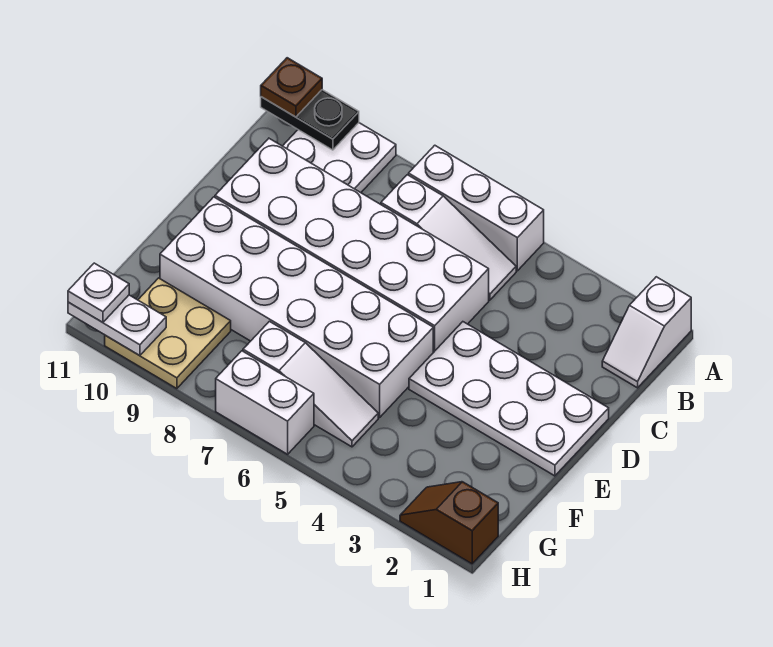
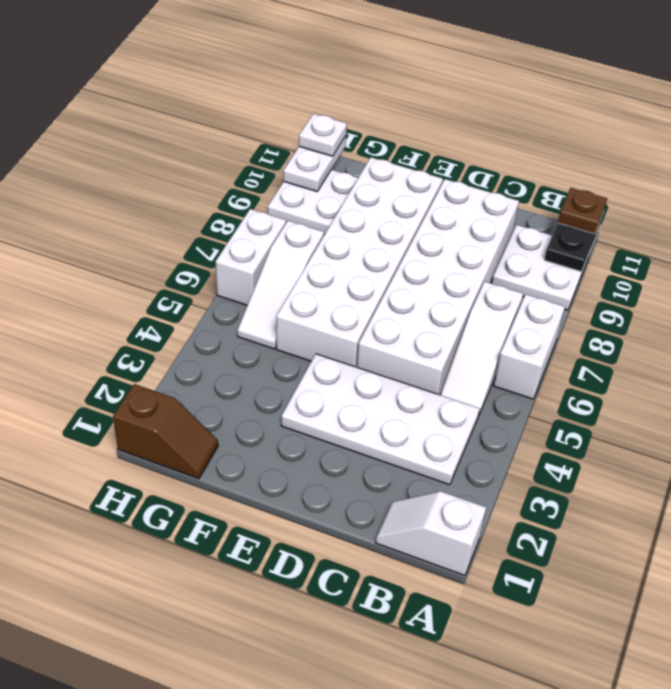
white brick A5:A7 level 1 -> white brick A6:A7 level 1
white plate D1:E4 level 1 -> white plate B3:E4 level 1
tan plate G9:H10 level 1 -> white plate G9:H10 level 1
brown slope H1:H2 level 1 top 1 -> brown slope G1:H1 level 1 top H

